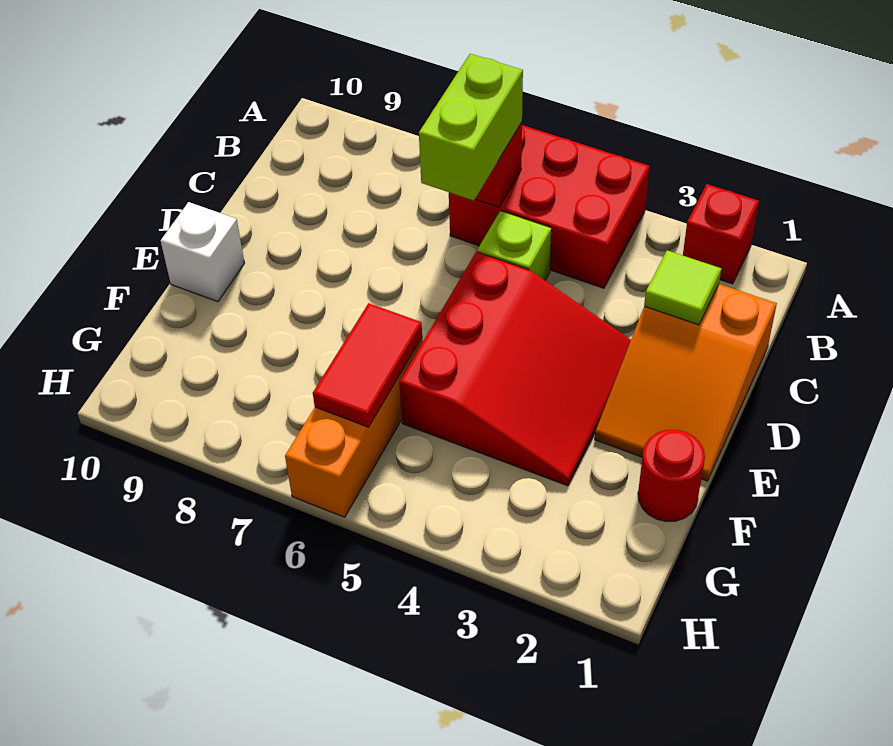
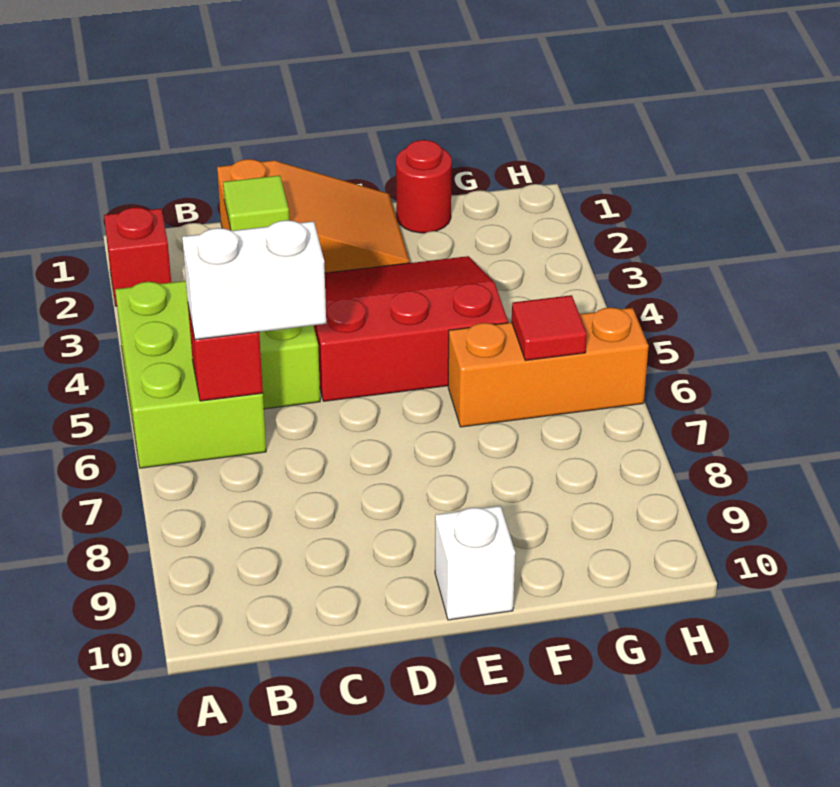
red brick A4:B6 level 1 -> lime brick A4:B6 level 1
lime brick B6:C6 level 3 -> white brick B6:C6 level 3
red tile F6:G6 level 2 -> red tile G6 level 2

